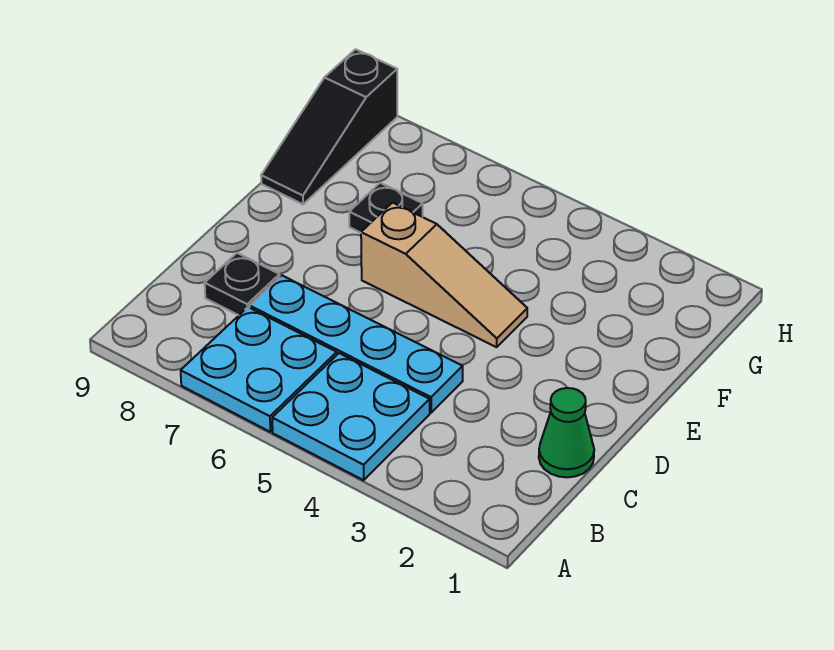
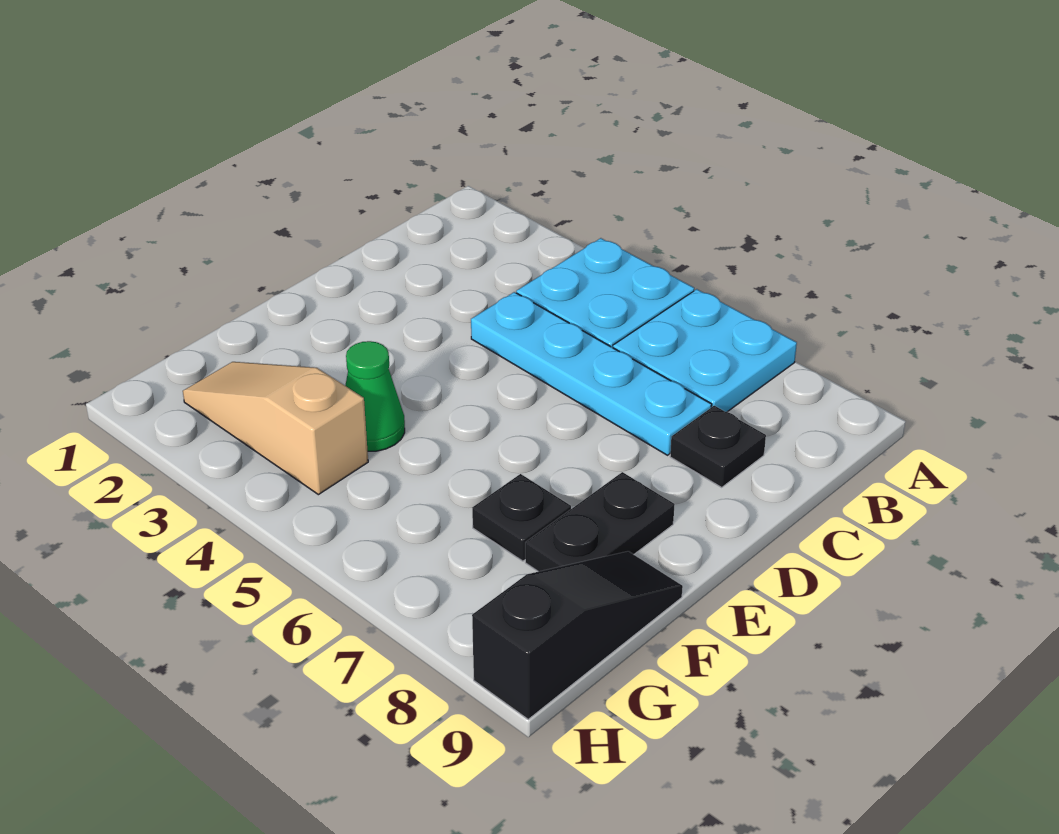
green cone C1 level 1 -> green cone F4 level 1
tan slope E4:E6 level 1 top 6 -> tan slope G2:G4 level 1 top 4
none -> black plate E8:F8 level 1

